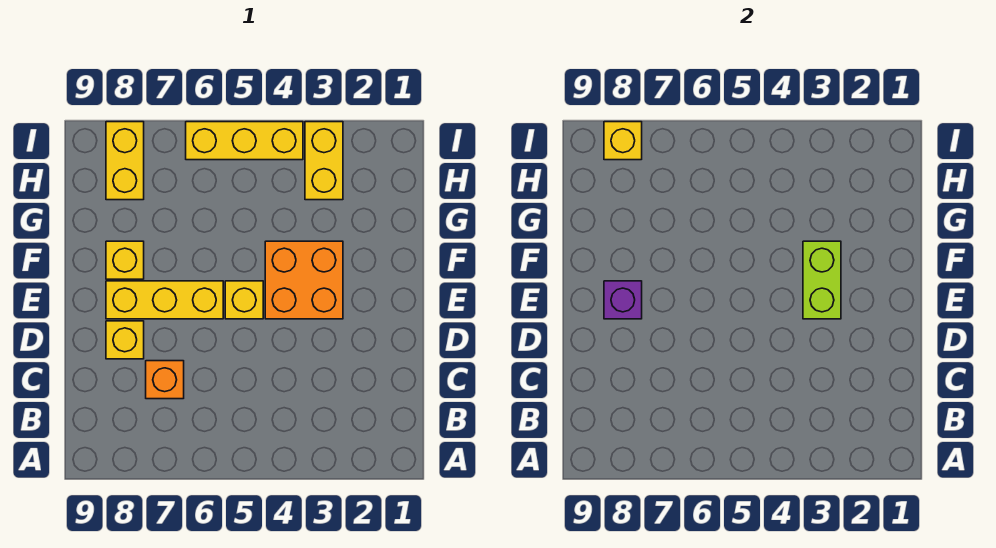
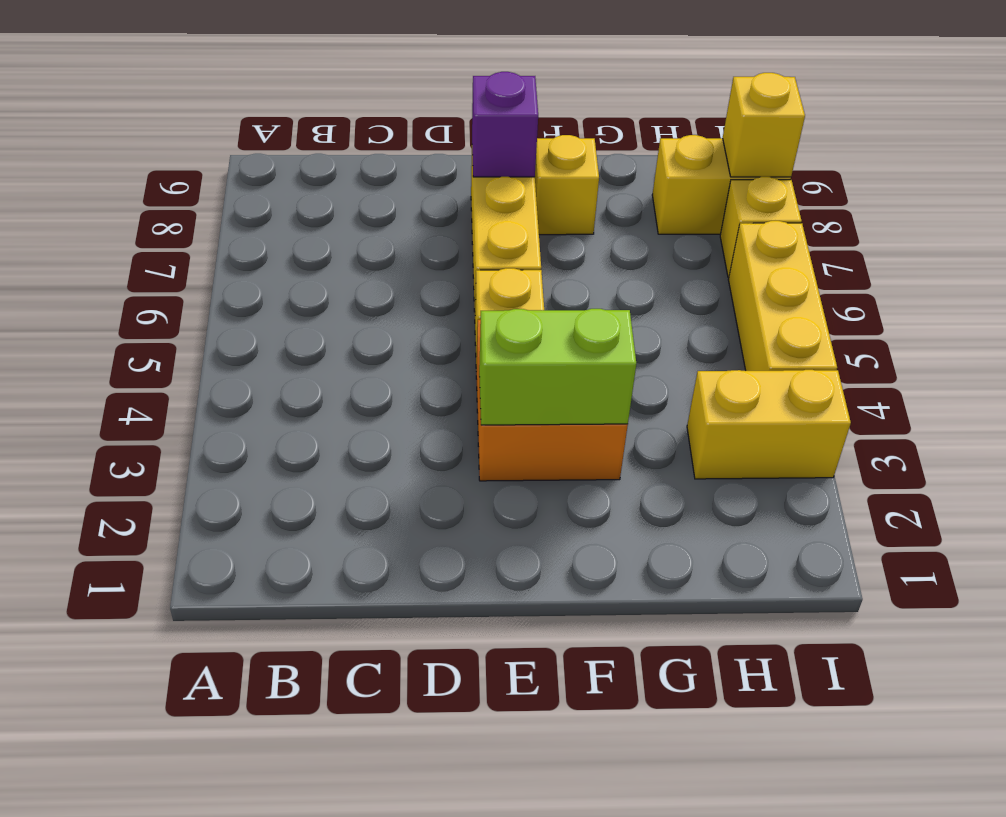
orange brick C7 level 1 -> none
yellow brick D8 level 1 -> yellow brick I7 level 1

